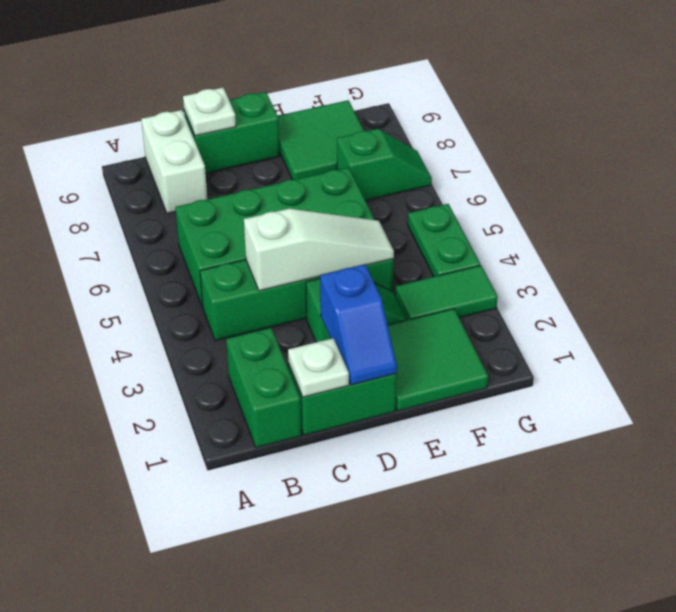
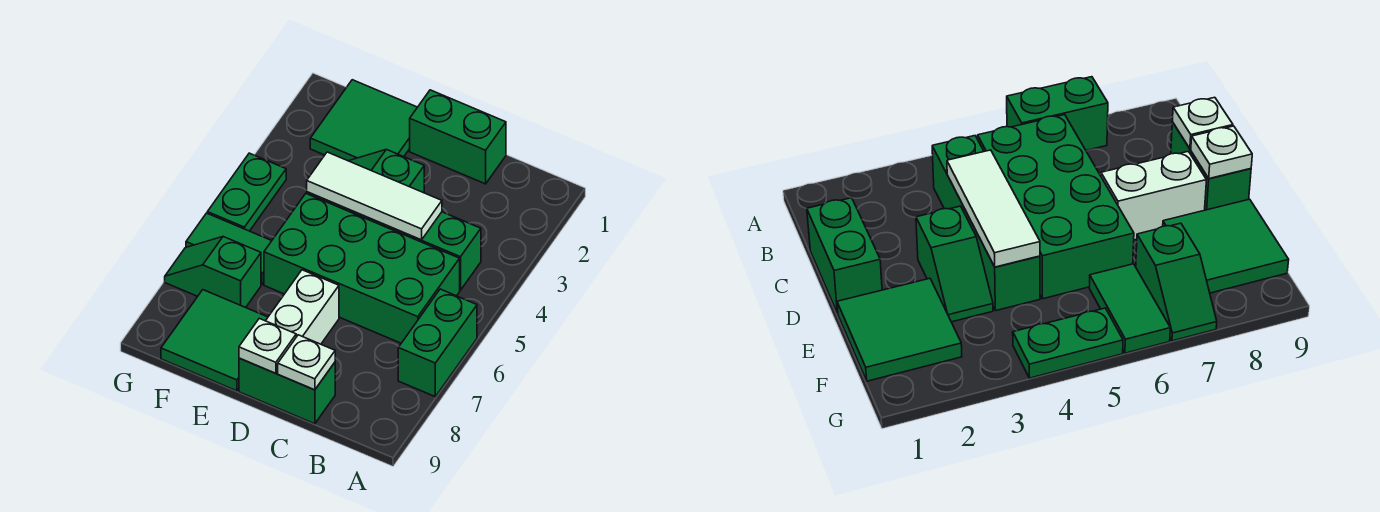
green brick B1:B2 level 1 -> green brick A6:A7 level 1
white brick B8:B9 level 1 -> white brick D7:D8 level 1
white plate C1 level 2 -> white plate D9 level 2
white slope C4:E4 level 2 top C -> white tile C4:E4 level 2
blue slope D1:D2 level 2 top 2 -> none
green tile F3:G3 level 1 -> green tile F6:G6 level 1

